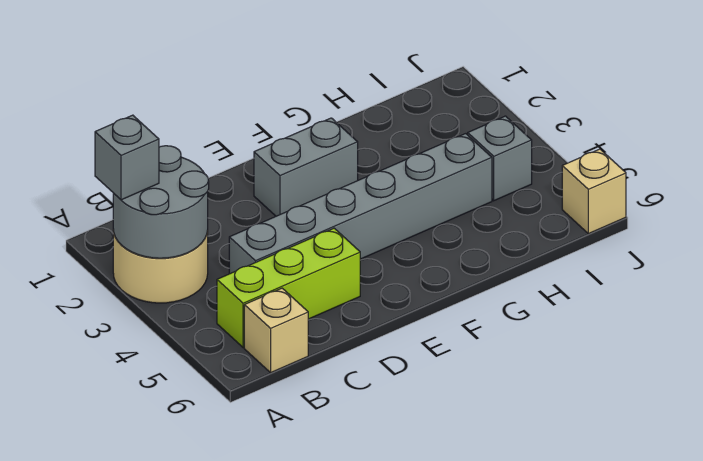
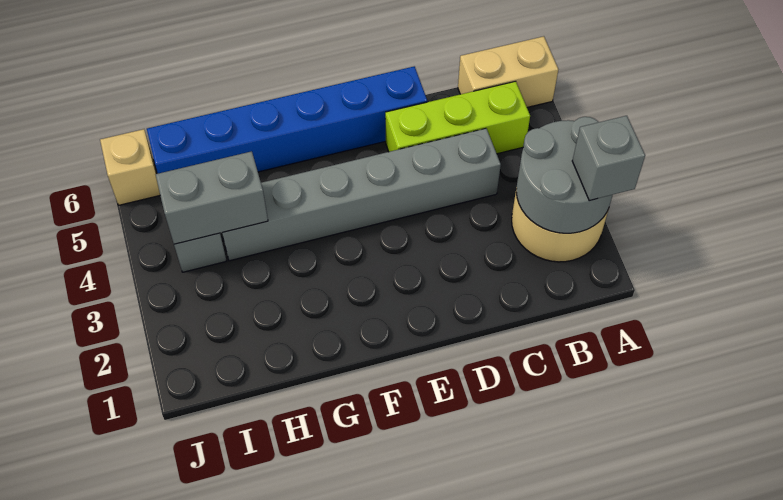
tan brick B6 level 1 -> tan brick A6:B6 level 1
none -> blue brick D6:I6 level 1
grey brick E2:F2 level 1 -> grey brick H4:I4 level 2

